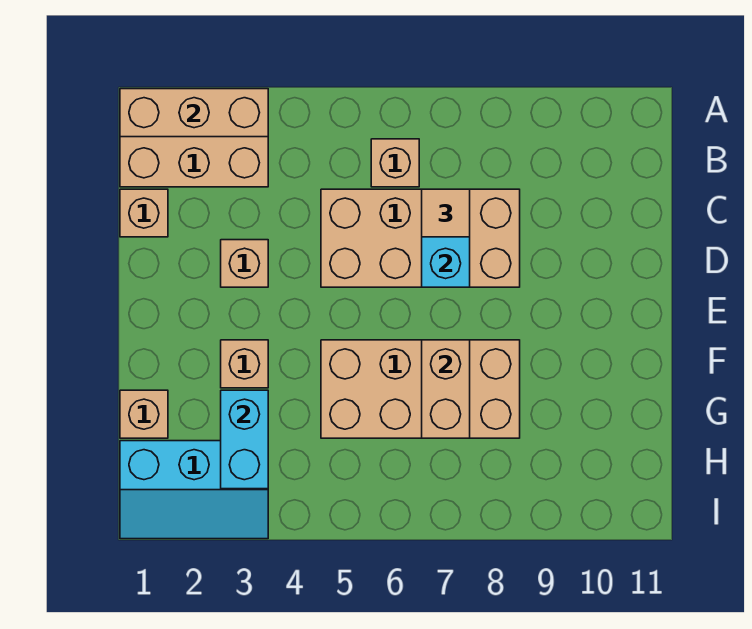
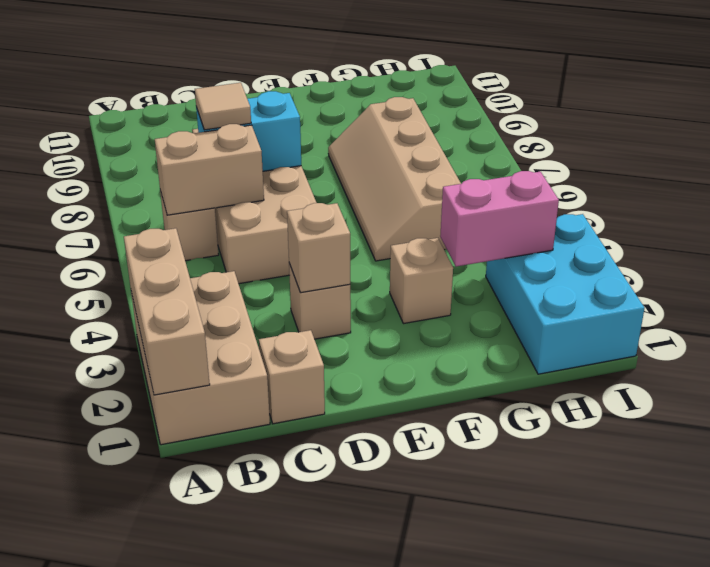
tan brick F5:G8 level 1 -> tan slope F5:G8 level 1 top G
tan brick F7:G7 level 2 -> tan brick B6:C6 level 2
tan brick G1 level 1 -> tan brick D3 level 2
cyan brick G3:H3 level 2 -> pink brick G3:H3 level 2
cyan slope H1:I3 level 1 top H -> cyan brick H1:I3 level 1

